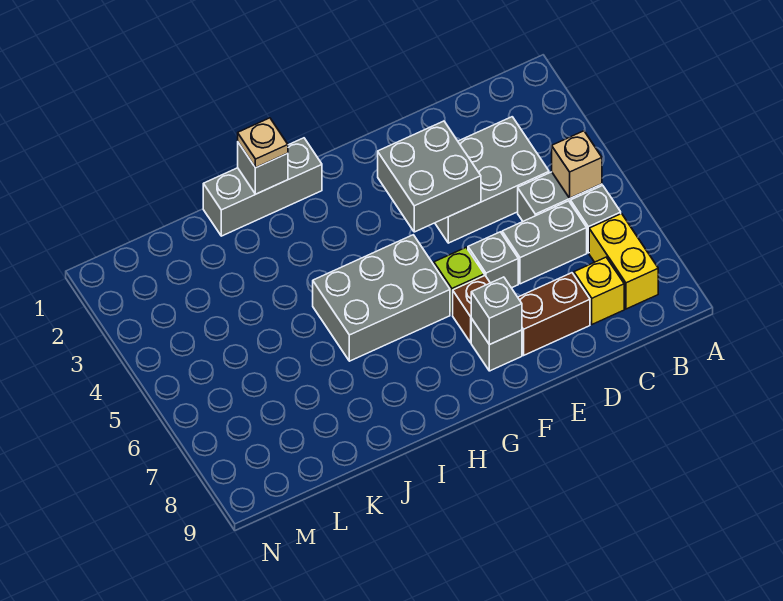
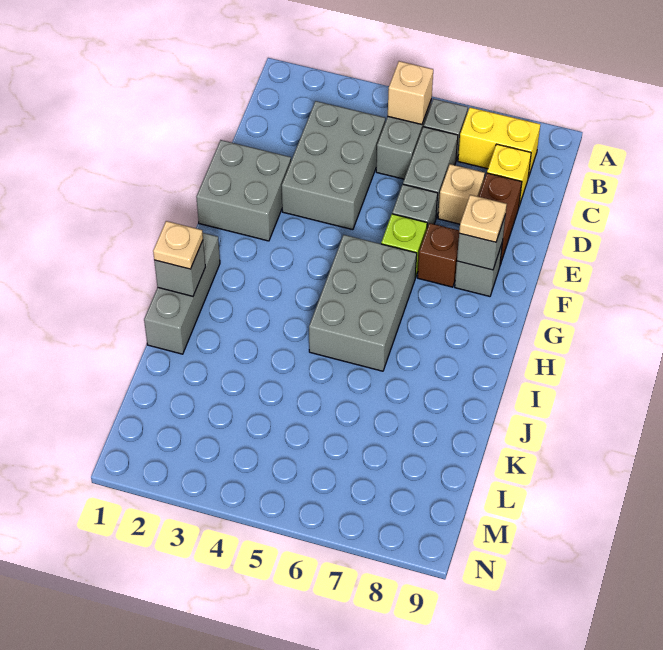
none -> tan brick D7 level 1
grey brick E3:F4 level 2 -> grey brick E1:F2 level 1
none -> tan plate F8 level 3

